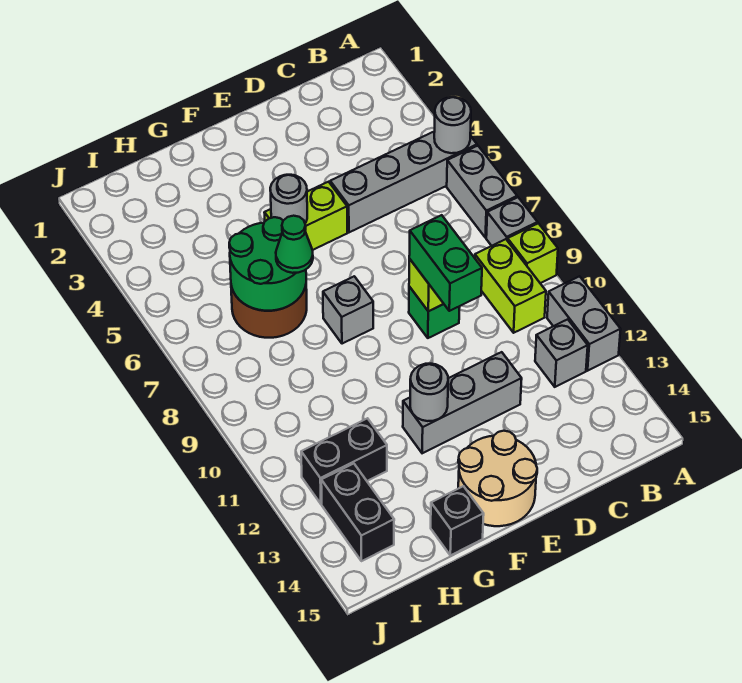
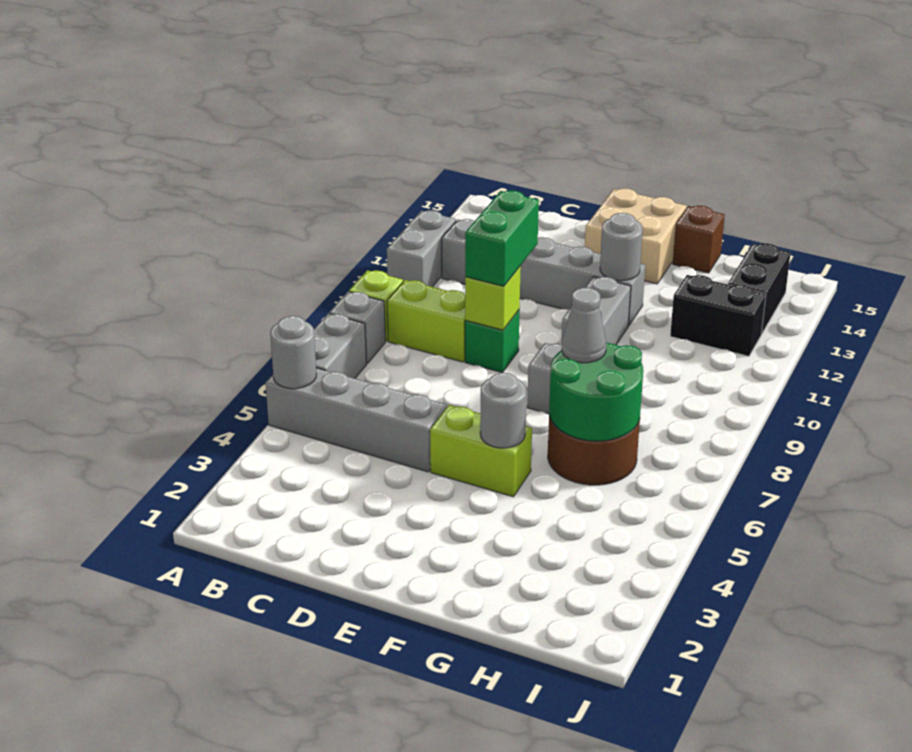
lime brick B9:B10 level 1 -> lime brick B9:C9 level 1
tan round brick E14:F15 level 1 -> tan brick E14:F15 level 1
none -> grey brick F10:F11 level 1
green cone G7 level 3 -> grey cone G7 level 3
black brick G15 level 1 -> brown brick G15 level 1

